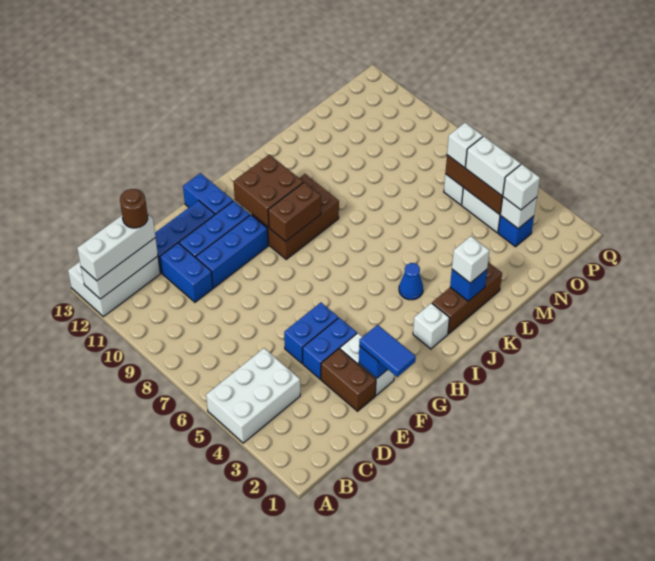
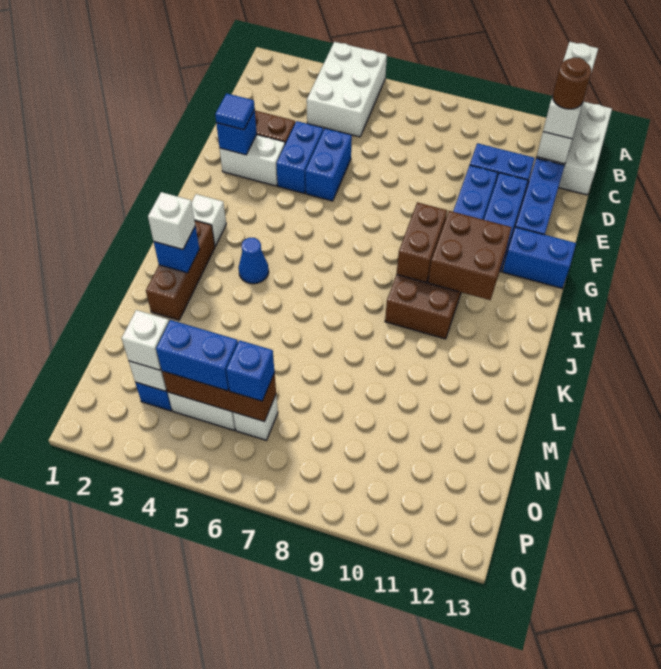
blue tile F1:F2 level 3 -> blue tile F2 level 3
white brick O4:O5 level 3 -> blue brick O4:O5 level 3
white brick O6 level 3 -> blue brick O6 level 3

